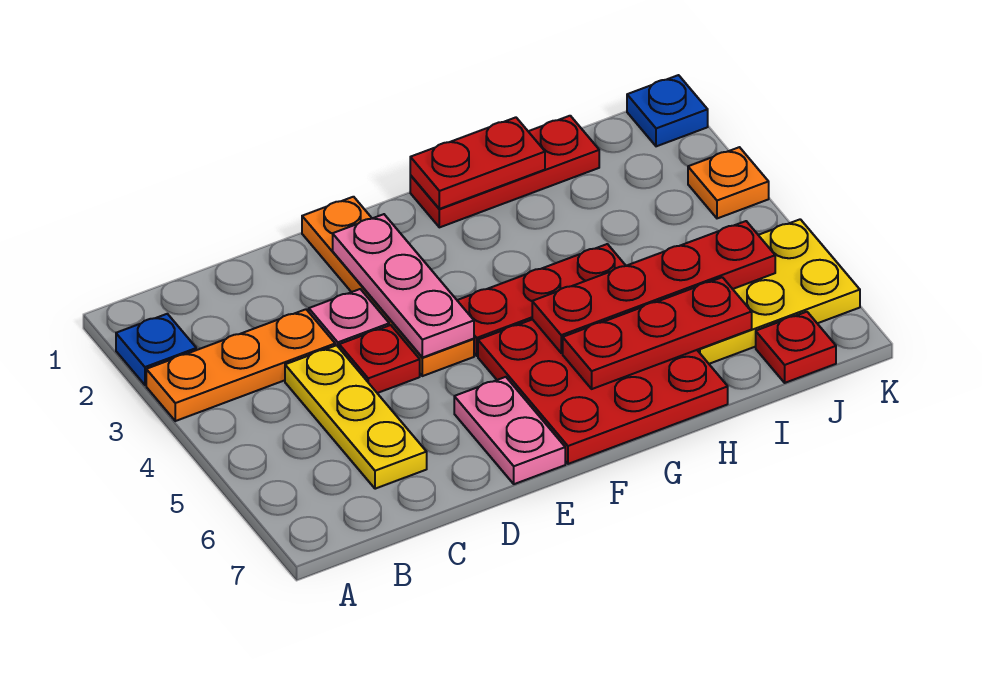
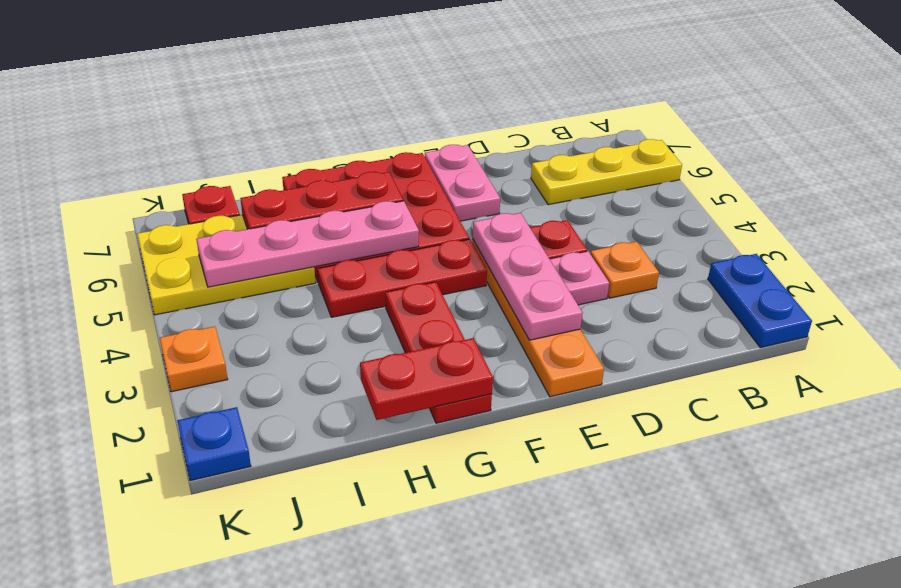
blue plate A2 level 1 -> blue plate A1:A2 level 1
orange plate A3:C3 level 1 -> orange plate C3 level 1
yellow plate C4:C6 level 1 -> yellow plate A6:C6 level 1
red plate G1:I1 level 1 -> red plate G1:G3 level 1
red plate G5:J5 level 2 -> pink plate G5:J5 level 2

